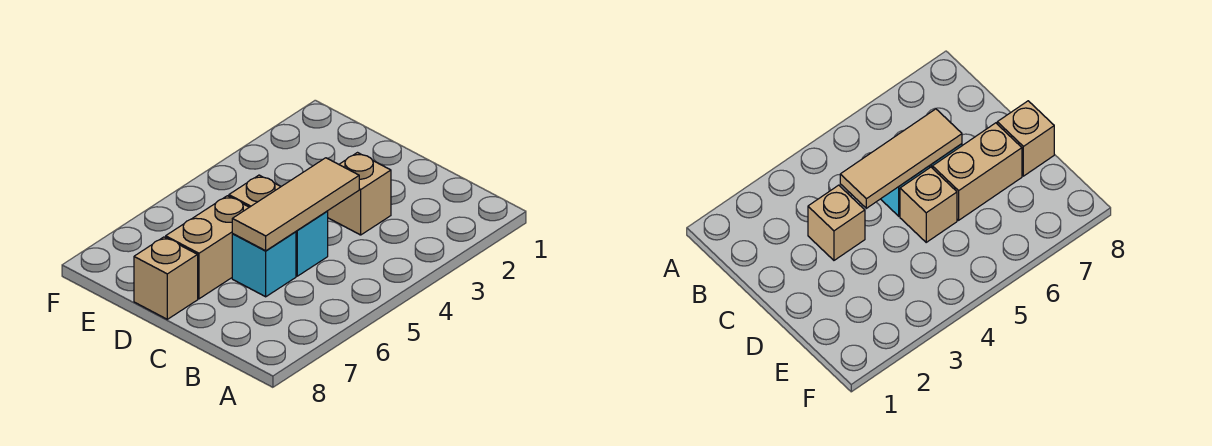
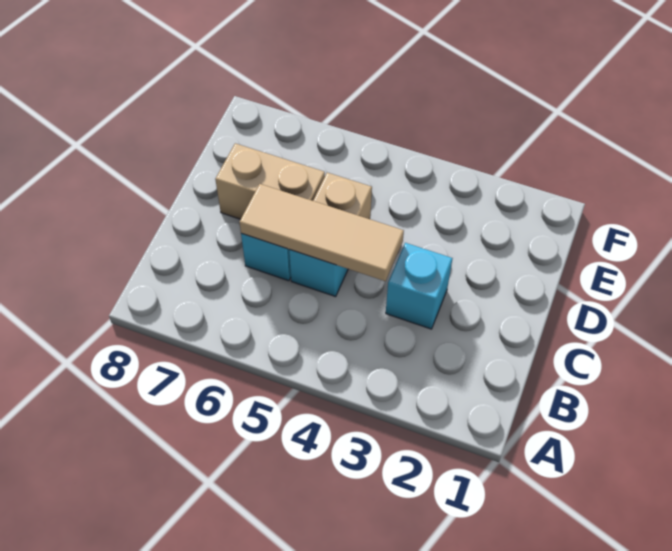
tan brick C3 level 1 -> cyan brick C3 level 1
tan brick D8 level 1 -> none

